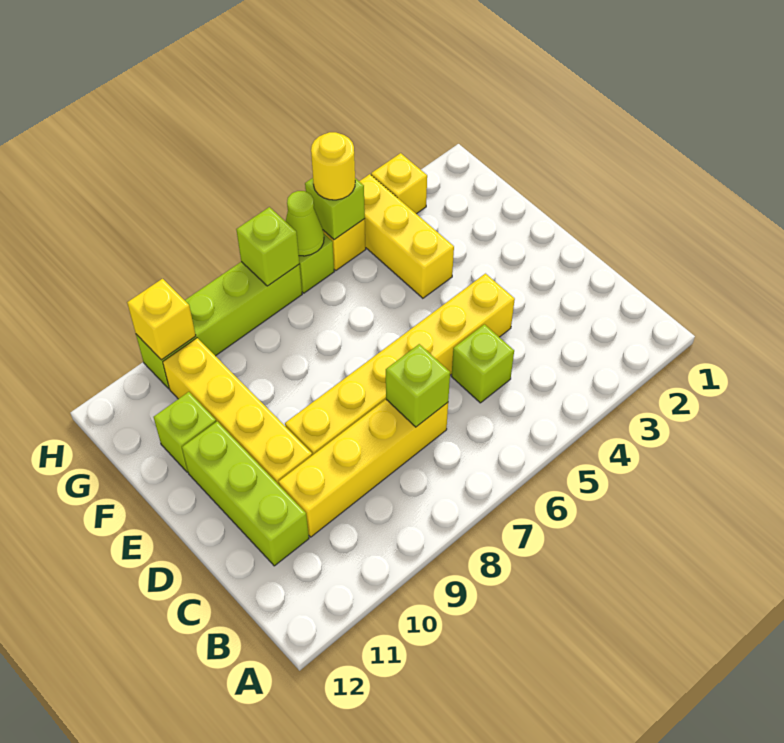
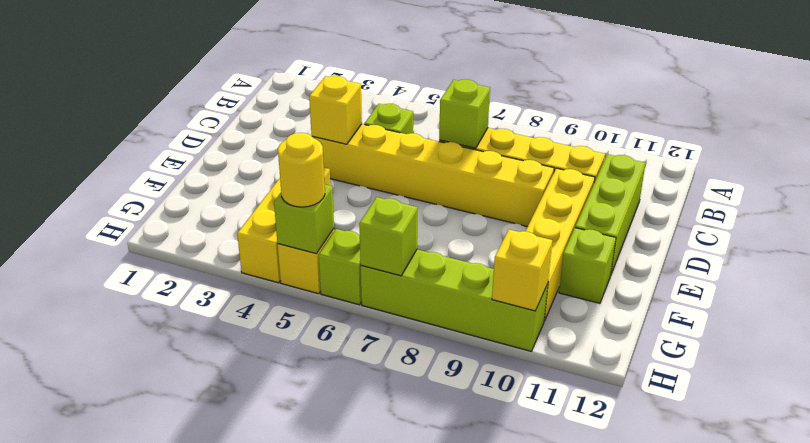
yellow brick H3 level 1 -> yellow brick D4 level 2
lime cone H6 level 2 -> none

